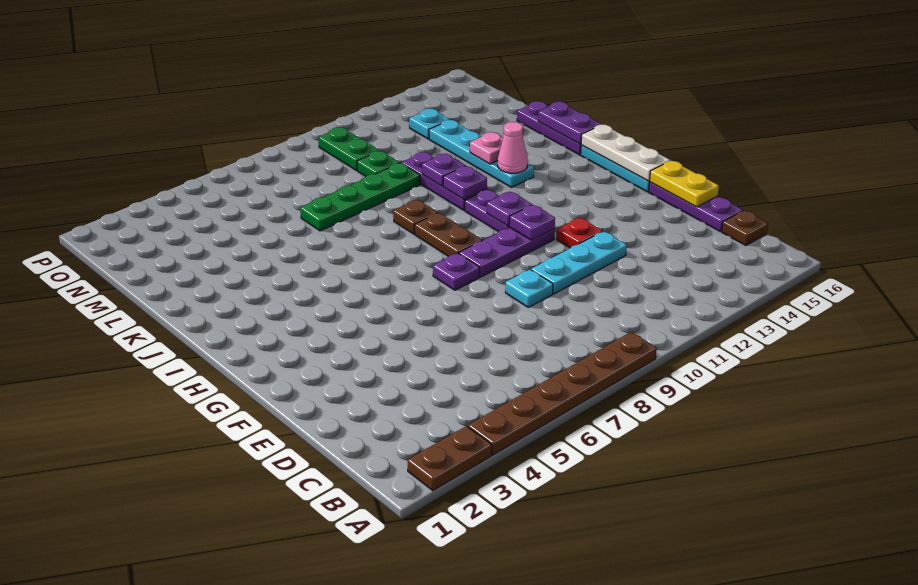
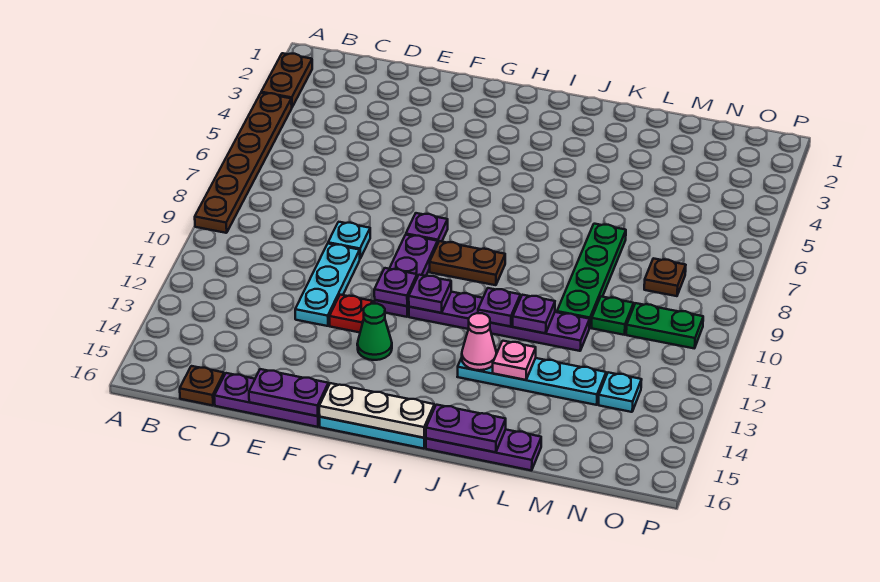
yellow plate E16:F16 level 2 -> purple plate E16:F16 level 2
none -> green cone G13 level 1
brown plate J9 level 1 -> brown plate N8 level 1

